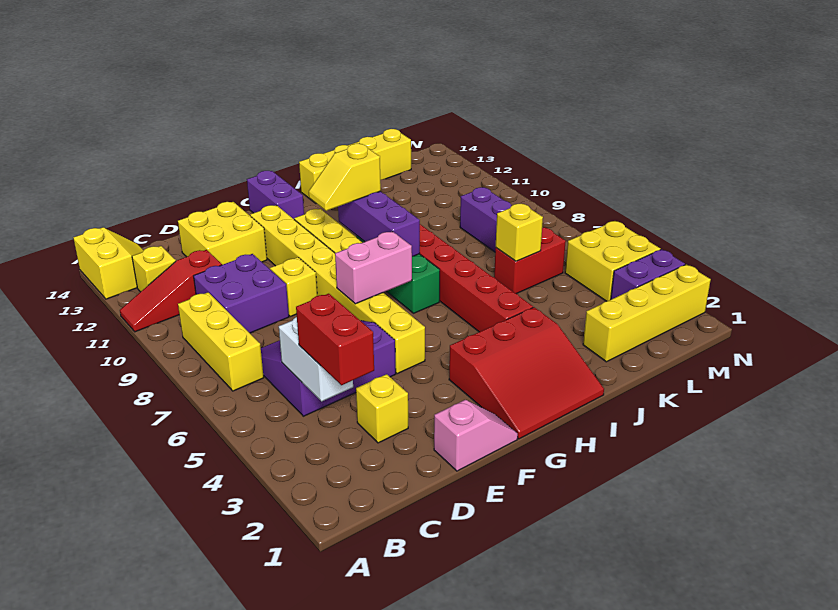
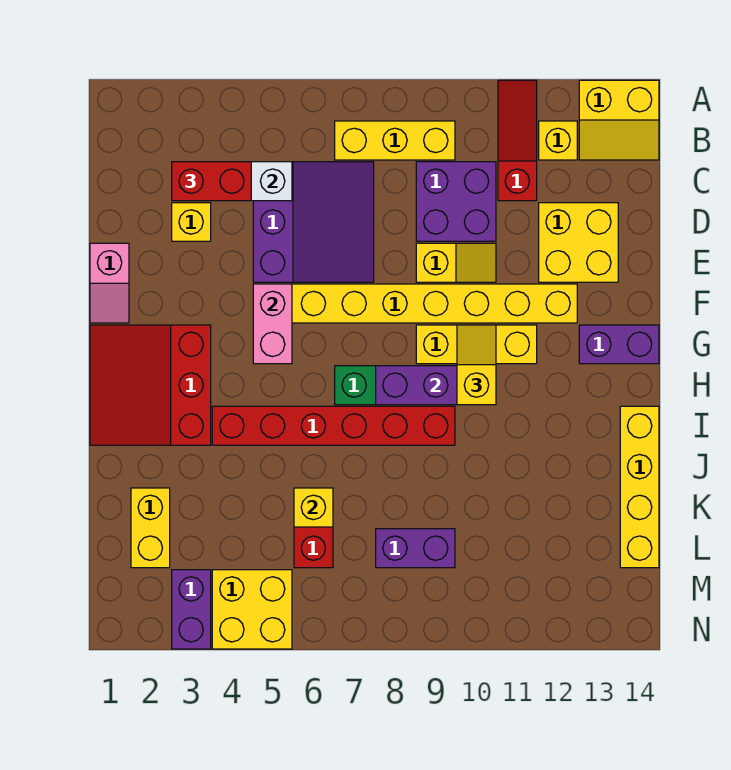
pink brick F7:G7 level 2 -> pink brick F5:G5 level 2
yellow brick K2:N2 level 1 -> yellow brick K2:L2 level 1

